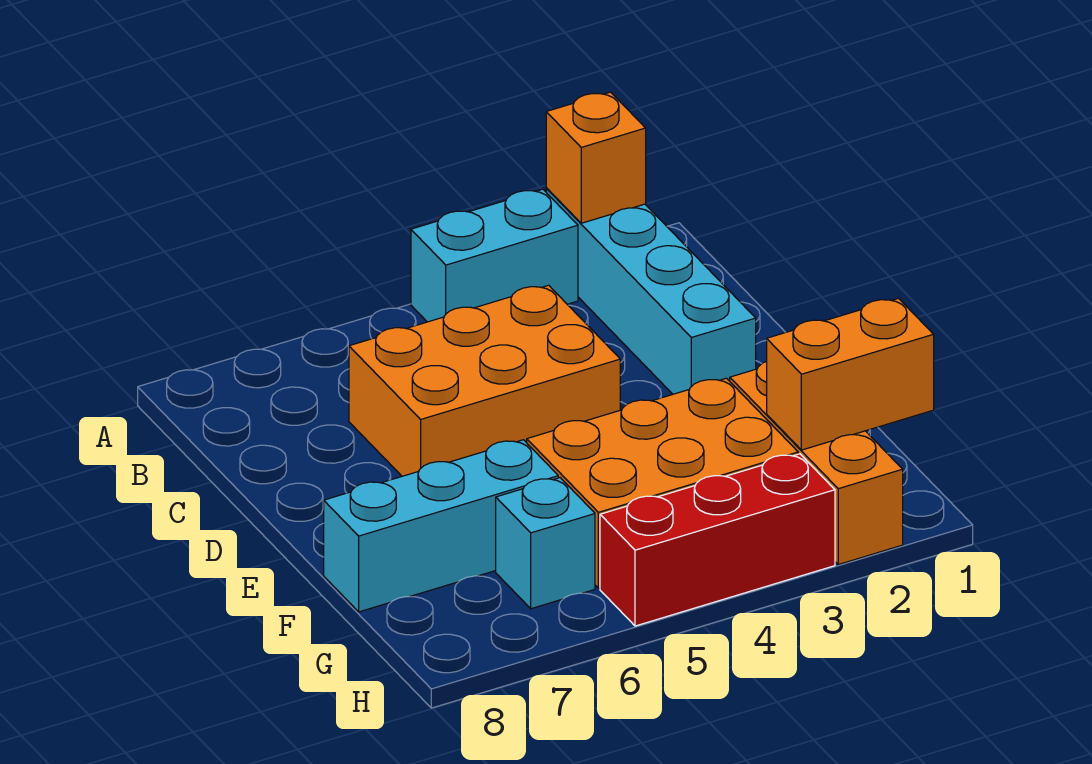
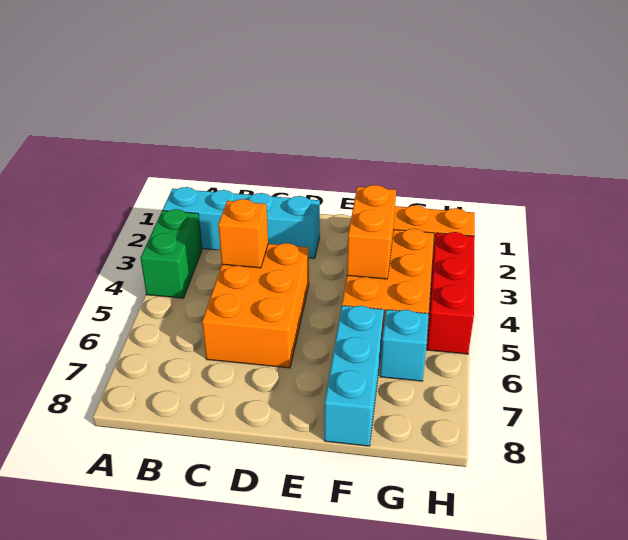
orange brick A2 level 2 -> orange brick C4 level 2
cyan brick A3:A4 level 1 -> green brick A3:A4 level 1
orange brick G1:G2 level 2 -> orange brick F3:F4 level 2

